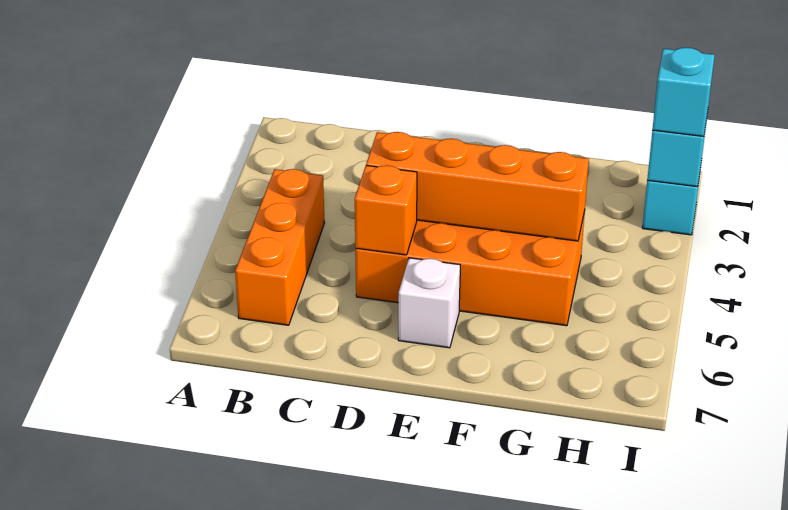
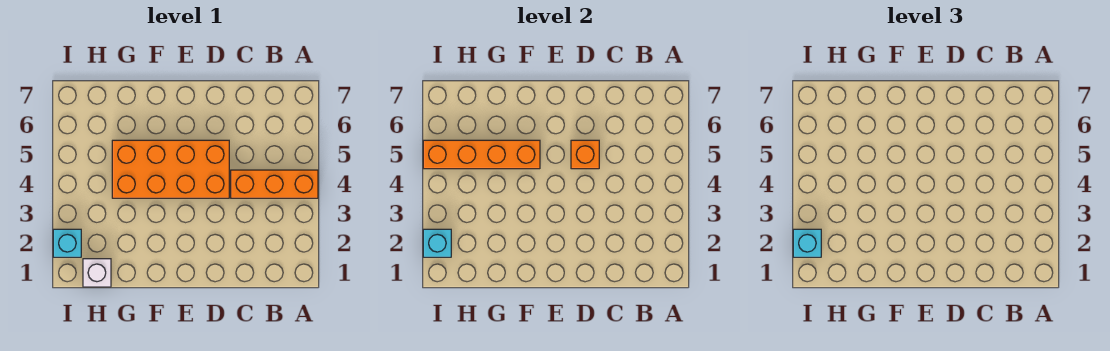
orange brick B4:B6 level 1 -> orange brick A4:C4 level 1
orange brick D4:G4 level 2 -> orange brick F5:I5 level 2
white brick E6 level 1 -> white brick H1 level 1

